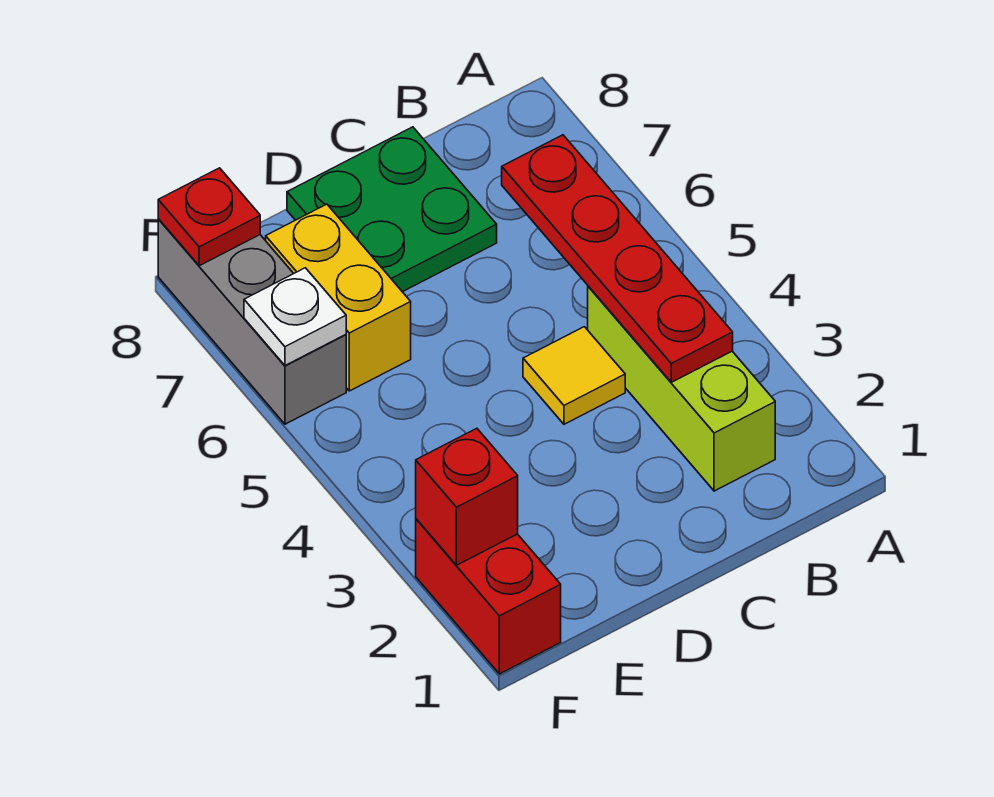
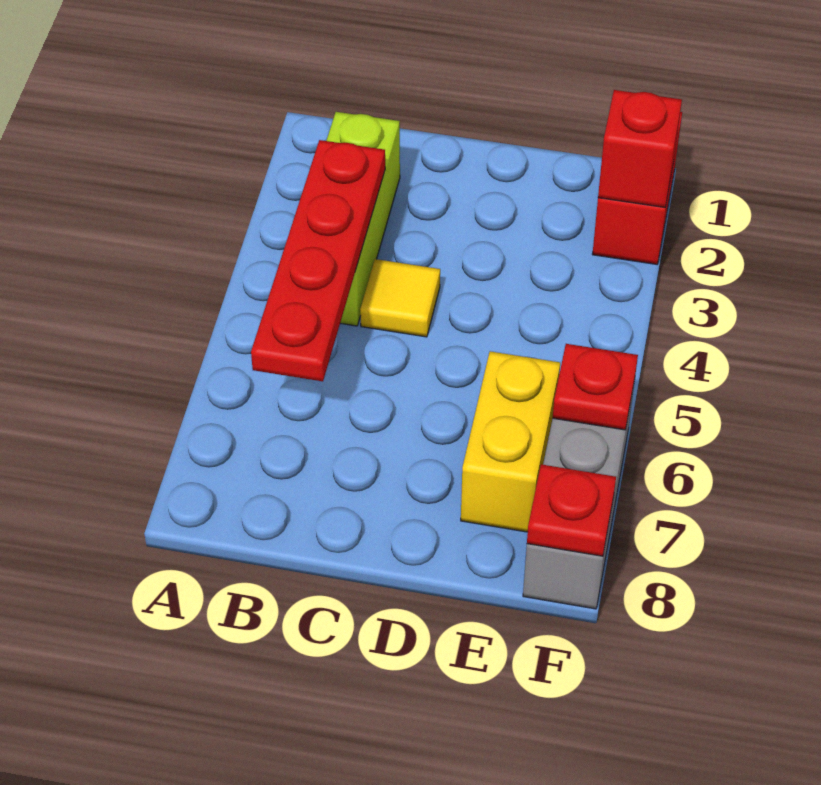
green plate C7:D8 level 1 -> none
white plate F6 level 2 -> red plate F6 level 2

